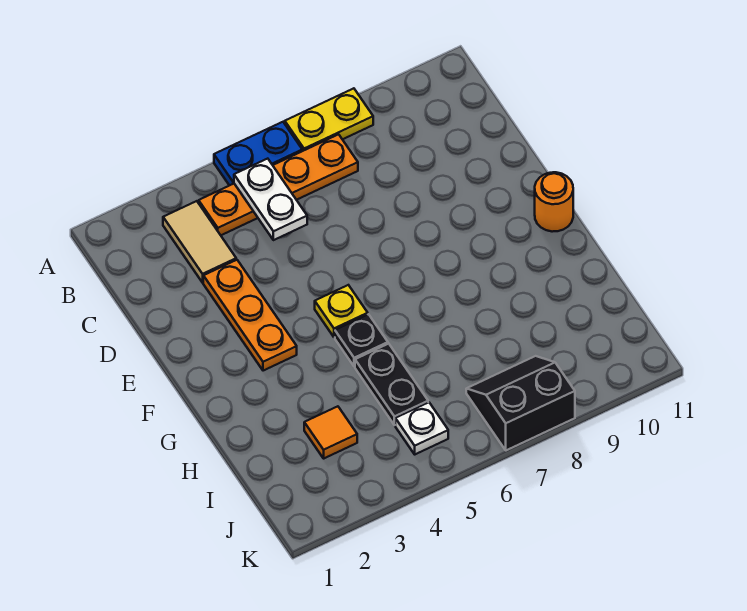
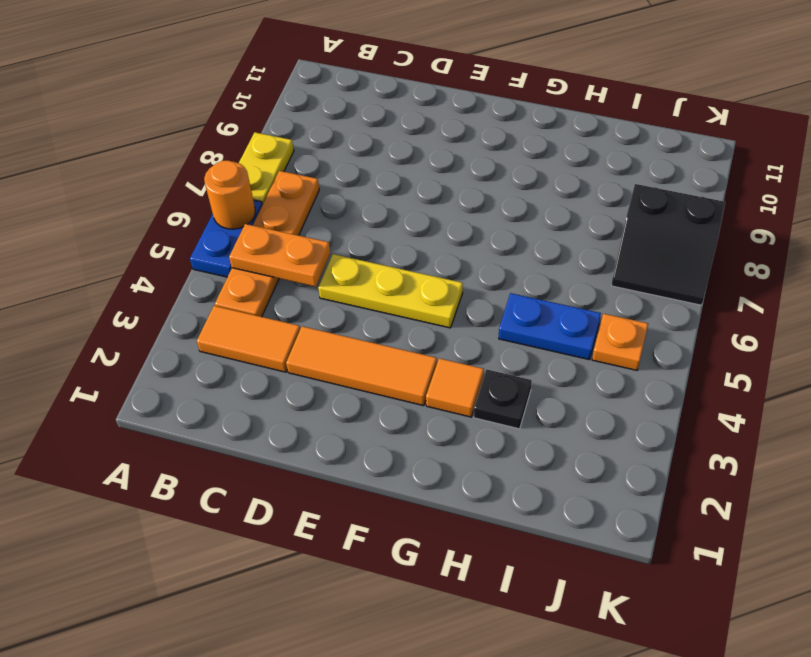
tan tile B3:C3 level 1 -> orange tile B3:C3 level 1
white plate B5:C5 level 2 -> orange plate B5:C5 level 2
orange plate D3:F3 level 1 -> orange tile D3:F3 level 1
yellow plate F5 level 1 -> yellow plate D5:F5 level 1
orange round brick F11 level 1 -> orange round brick A6 level 2
black plate G5 level 1 -> black plate H3 level 1
black plate H5:I5 level 1 -> blue plate H5:I5 level 1
orange tile I3 level 1 -> orange tile G3 level 1
white plate J5 level 1 -> orange plate J5 level 1
black slope J7:K8 level 1 top K -> black slope J7:K8 level 1 top 8

